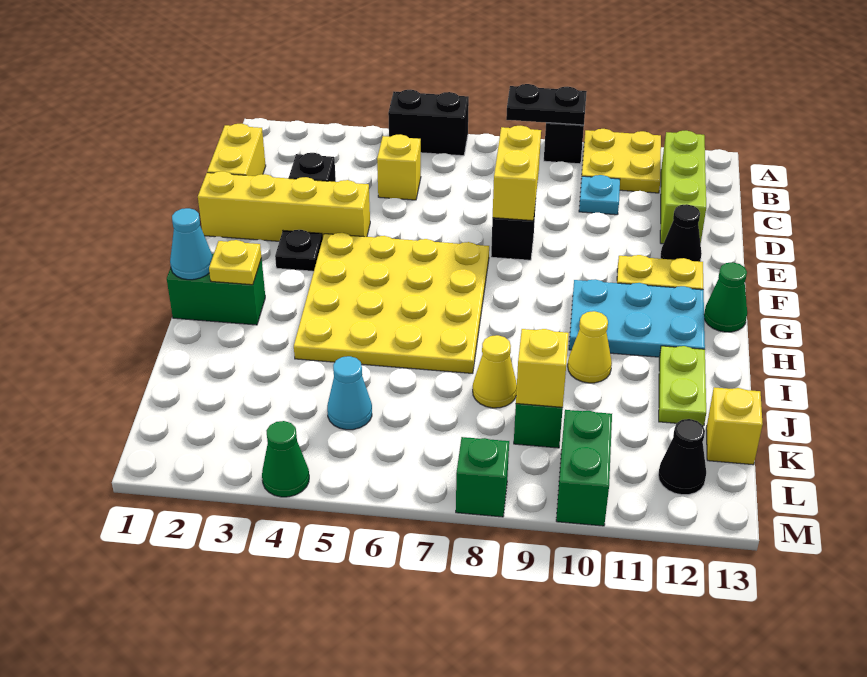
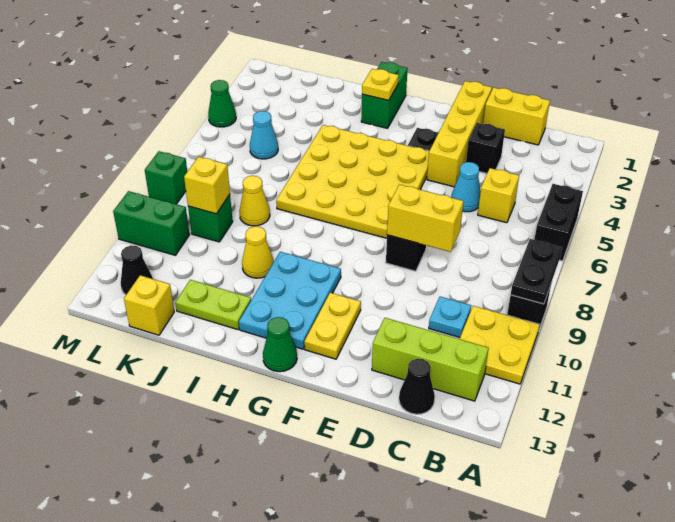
black cone E12 level 1 -> black cone C13 level 1
cyan cone H1 level 2 -> cyan cone D5 level 1

